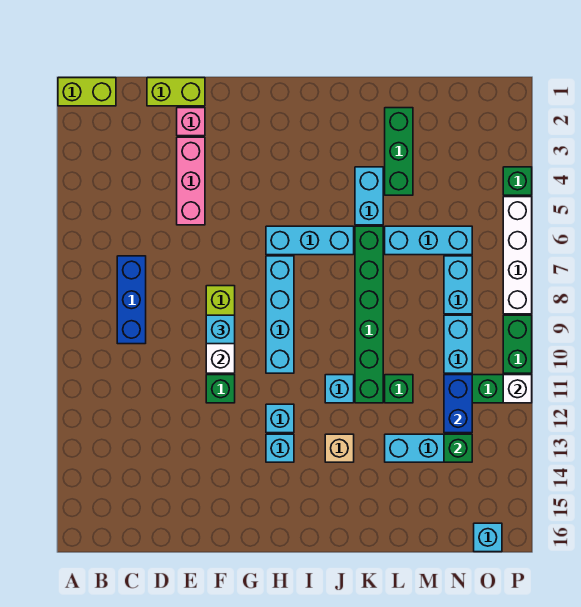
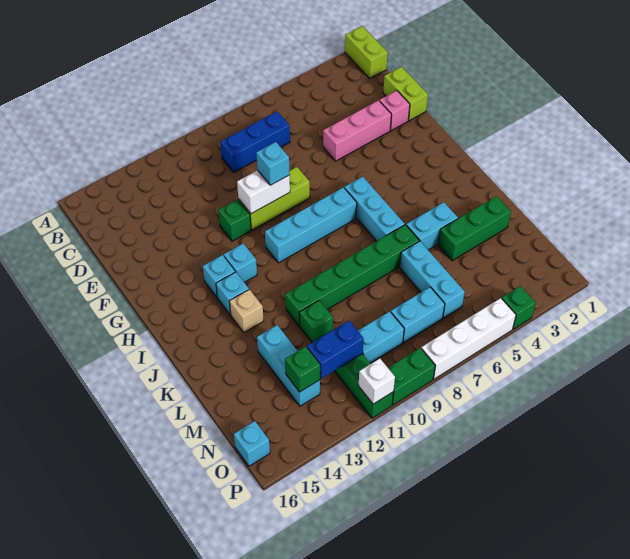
cyan brick J11 level 1 -> cyan brick I13 level 1

